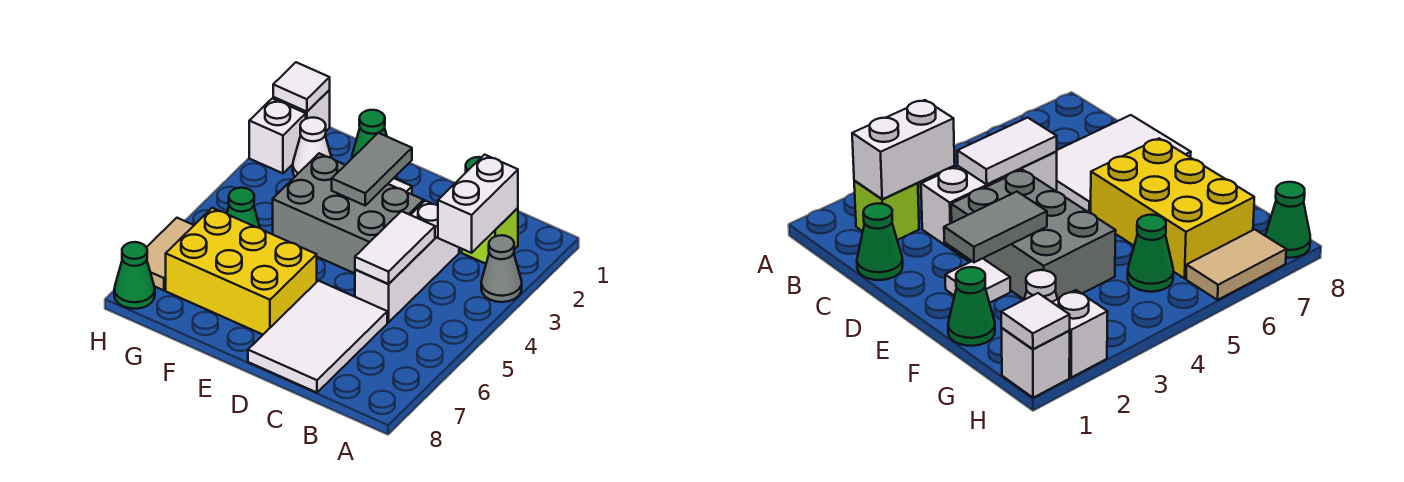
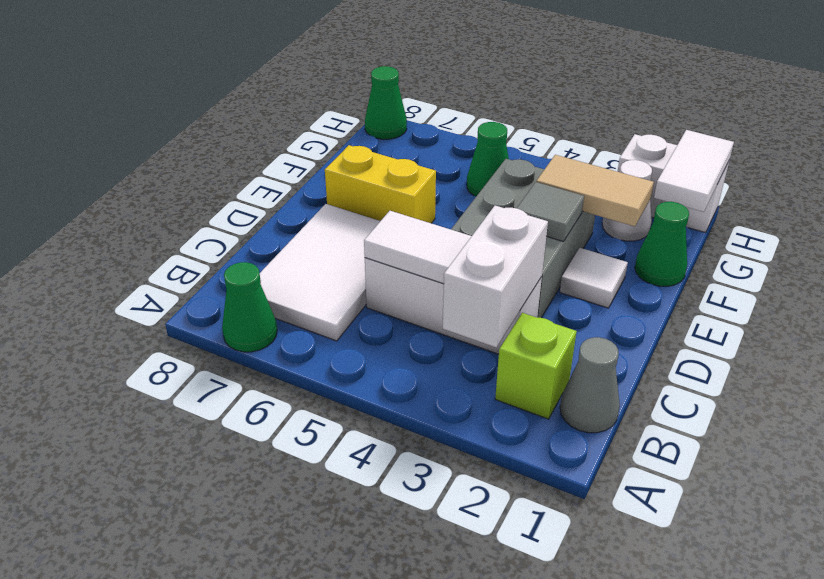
grey cone A3 level 1 -> grey cone B1 level 1
white brick B2:B3 level 2 -> white brick B3:C3 level 2
green cone C1 level 1 -> green cone A7 level 1
white tile C6:D8 level 1 -> white tile B6:D7 level 1
grey tile E2:E3 level 2 -> grey tile E3 level 2
yellow brick E6:G7 level 1 -> yellow brick E6:E7 level 1
white tile H1 level 2 -> white tile G1:H1 level 2
tan tile H6:H7 level 1 -> tan tile F2:F3 level 2

